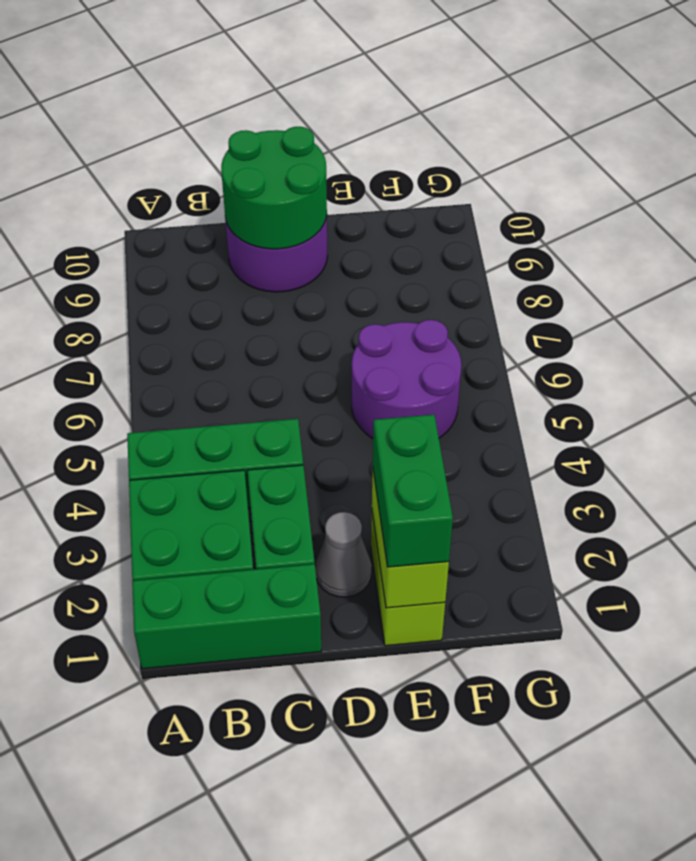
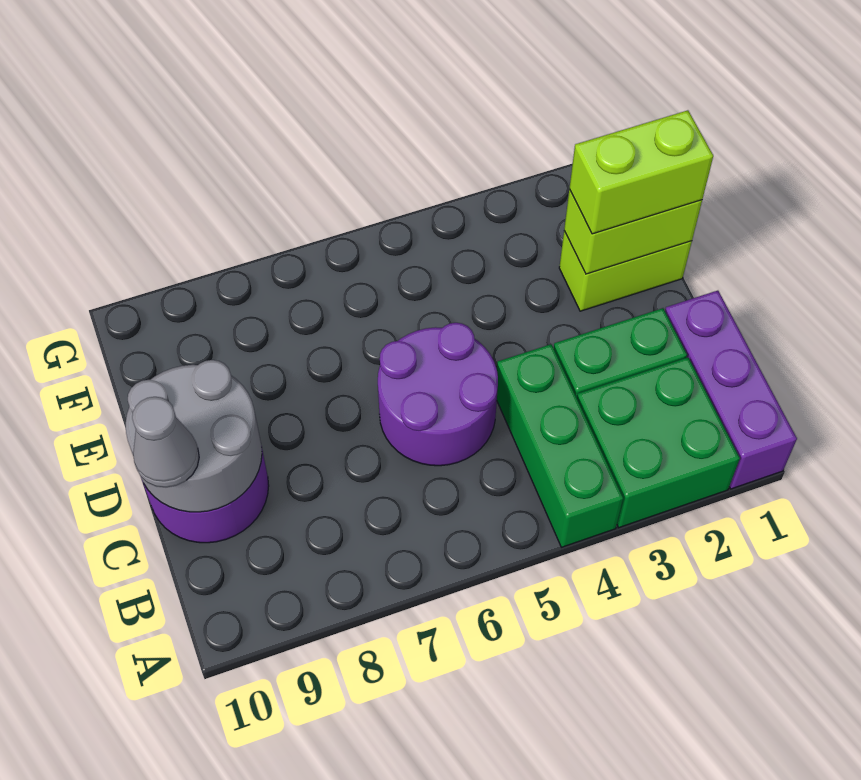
green brick A1:C1 level 1 -> purple brick A1:C1 level 1
green round brick C9:D10 level 2 -> grey round brick C9:D10 level 2
grey cone D2 level 1 -> grey cone C10 level 3
green brick E1:E2 level 3 -> lime brick E1:E2 level 3
purple round brick E5:F6 level 1 -> purple round brick C5:D6 level 1

